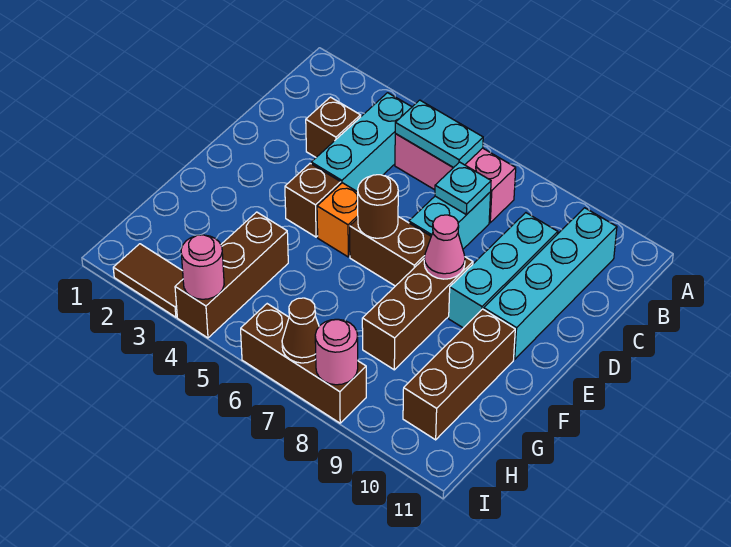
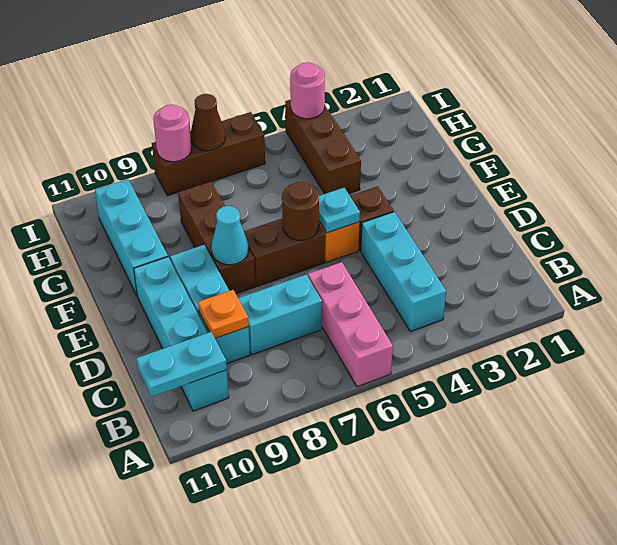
pink brick B5:B7 level 1 -> pink brick A6:C6 level 1
cyan plate B5:B6 level 2 -> cyan plate B10:B11 level 2
brown brick C3 level 1 -> none
cyan brick C7:D7 level 1 -> cyan brick C7:C8 level 1
cyan plate C7 level 2 -> cyan plate E5 level 2
none -> orange plate C9 level 2
pink cone E8 level 2 -> cyan cone E8 level 2
brown brick F10:H10 level 1 -> cyan brick F10:H10 level 1
brown tile I2:I3 level 1 -> none

